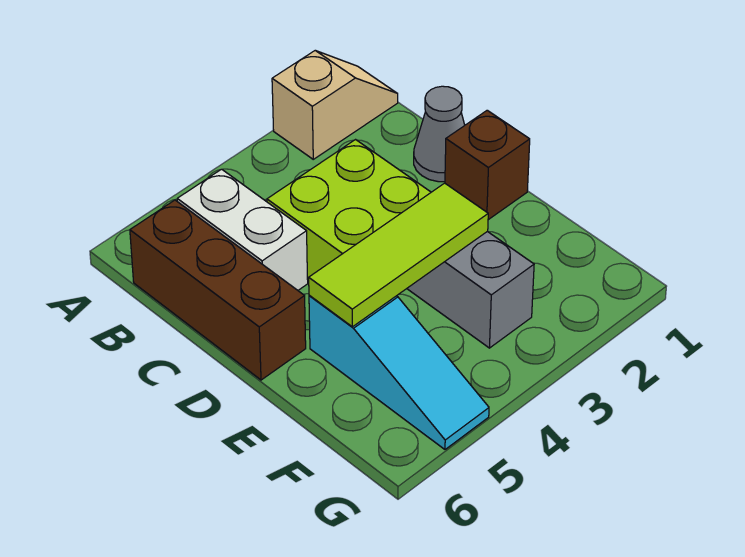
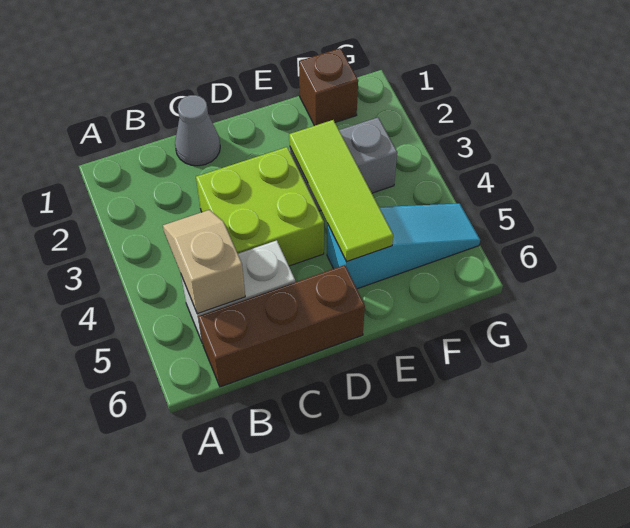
tan slope A1:A2 level 1 top 2 -> tan slope B4:B5 level 2 top 5
brown brick D1 level 1 -> brown brick F1 level 1

